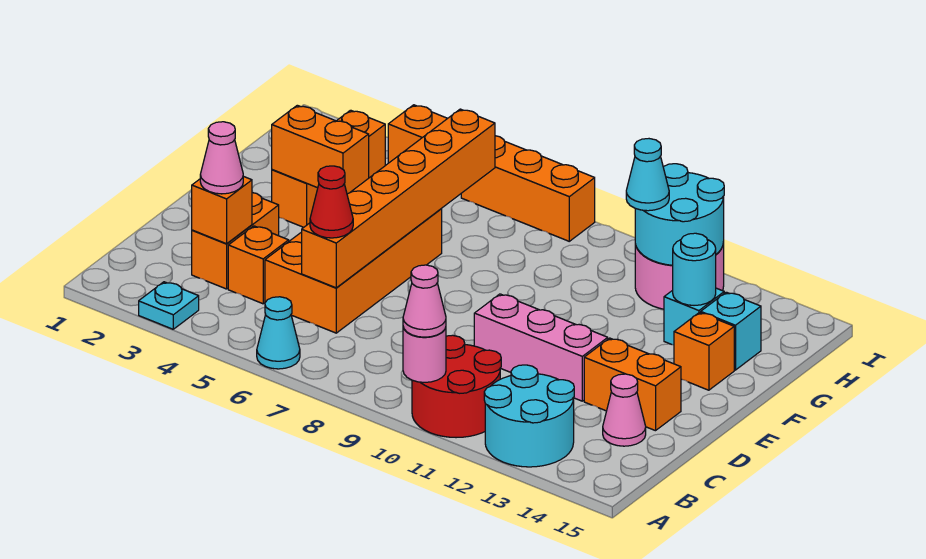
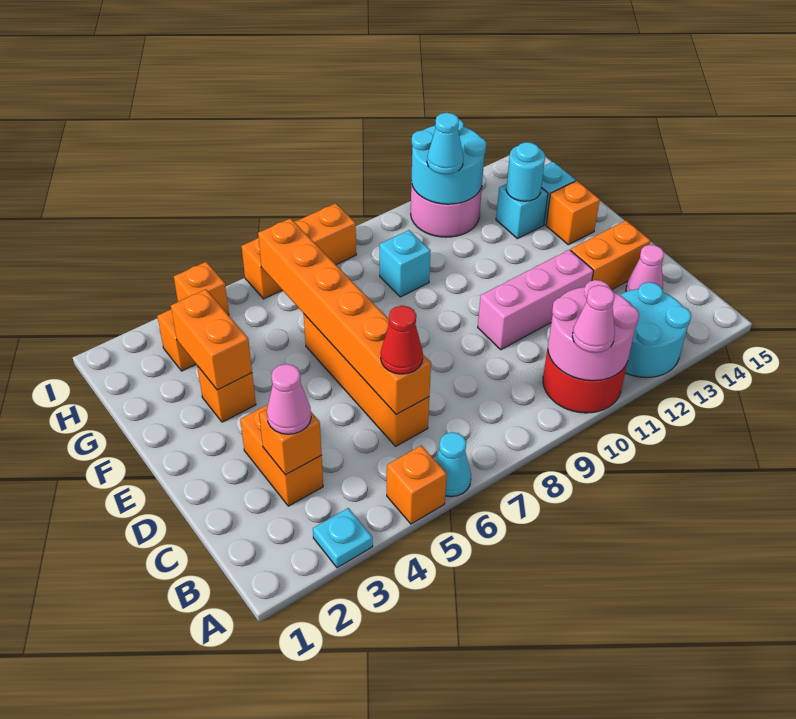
pink round brick A10 level 2 -> pink round brick A10:B11 level 2
orange brick C4 level 1 -> orange brick A5 level 1
orange brick C5:F6 level 1 -> orange brick C6:F6 level 1
orange brick F3:F4 level 2 -> orange brick F3:G3 level 2
none -> cyan brick G9 level 1

